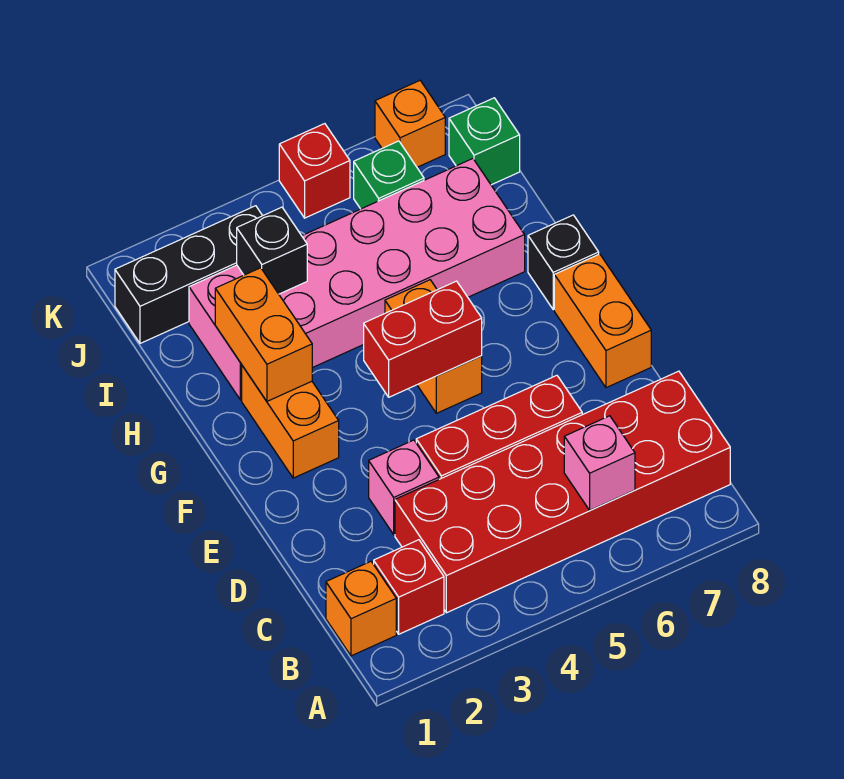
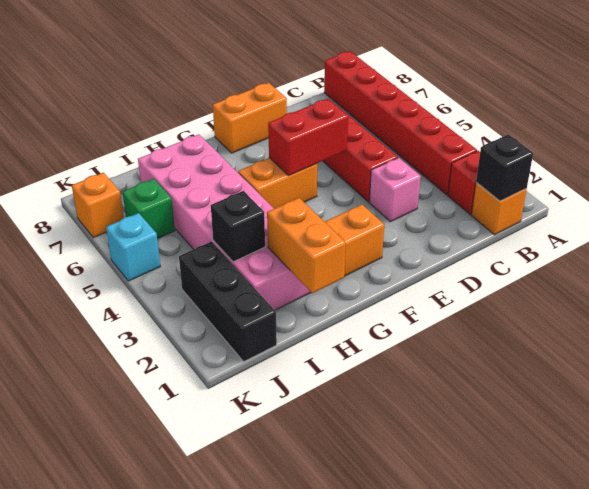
red brick B3:C8 level 1 -> red brick B3:B8 level 1
pink brick B6 level 2 -> none
red brick F4:F5 level 2 -> red brick E5:F5 level 2
orange brick G2:H2 level 2 -> orange brick H1:H2 level 2
black brick G8 level 1 -> black brick B1 level 2
green brick J8 level 1 -> none
red brick K5 level 1 -> cyan brick K5 level 1

